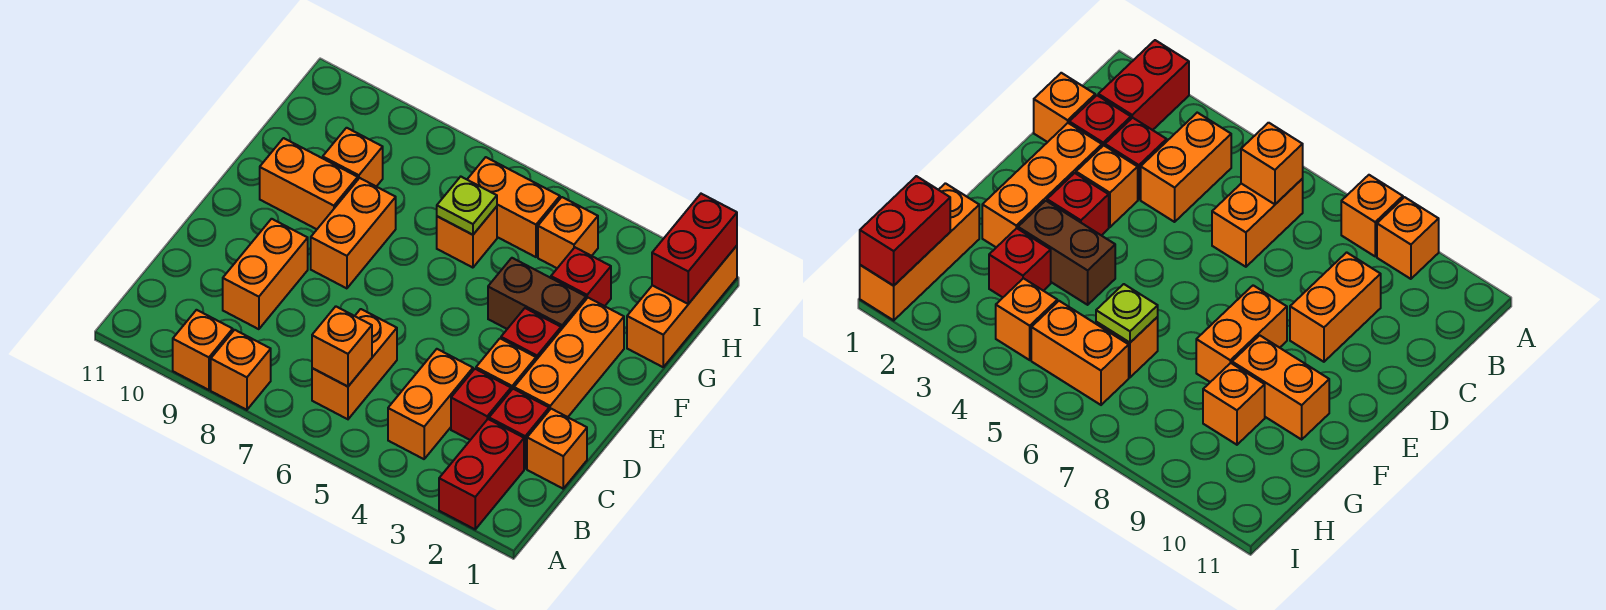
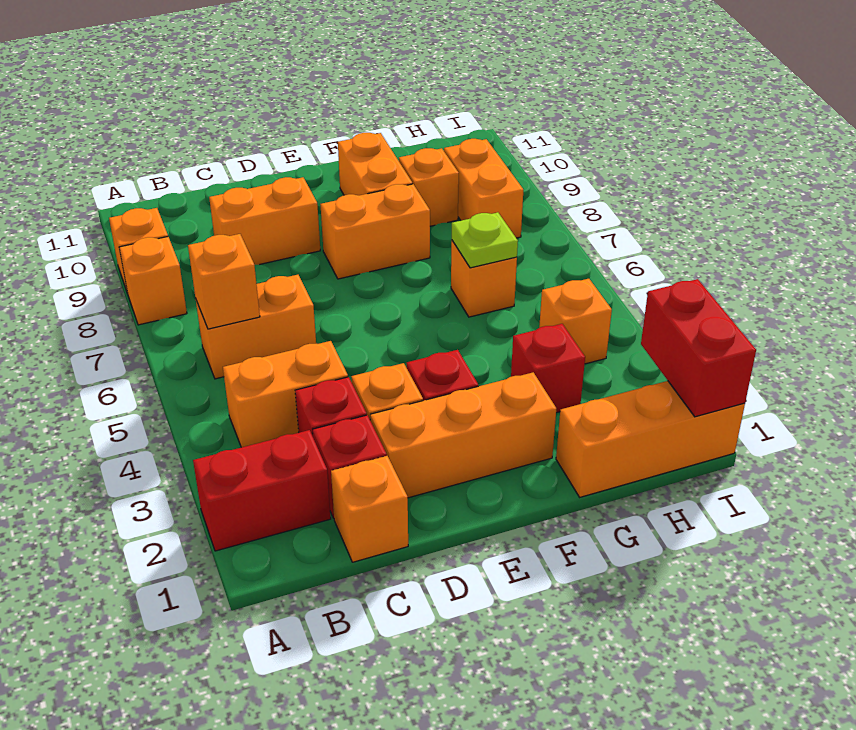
brown brick F3:F4 level 1 -> none
red brick H1:I1 level 2 -> red brick I1:I2 level 2
orange brick H5:H6 level 1 -> orange brick H8:H9 level 1

